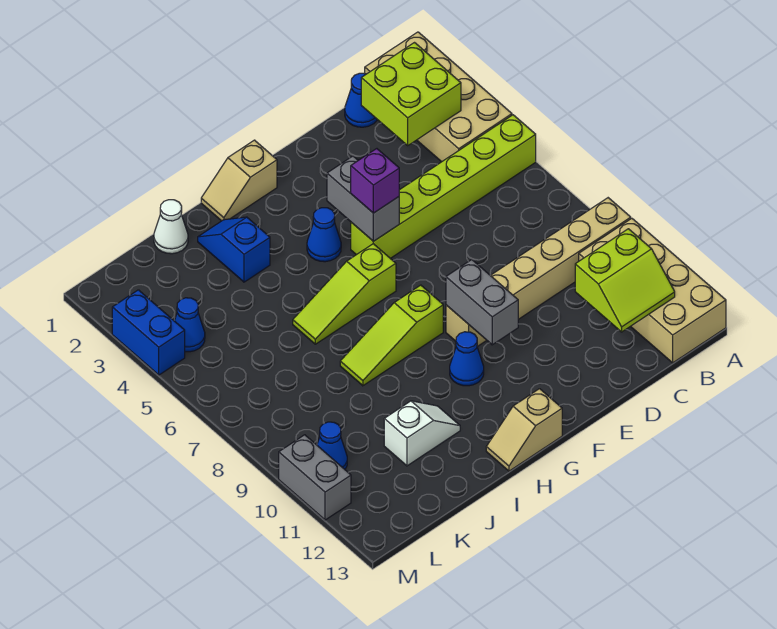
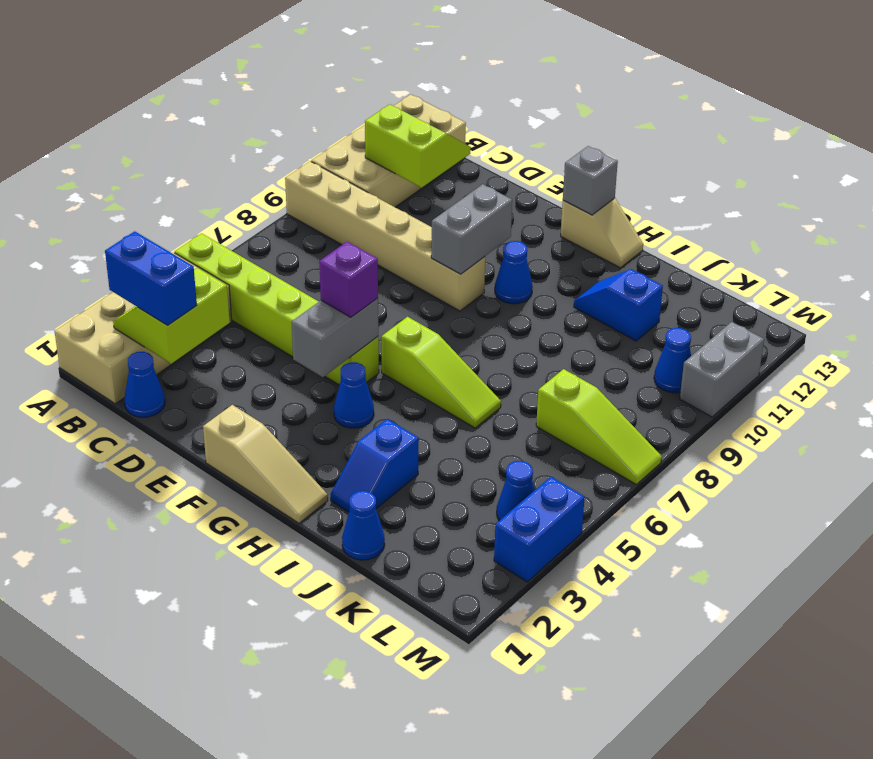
lime brick B2:C3 level 2 -> lime slope B2:C3 level 2 top C
none -> blue brick B2:C2 level 3
tan slope G1:H1 level 1 top G -> tan slope F1:H1 level 1 top F
lime slope G8:I8 level 1 top G -> lime slope K7:M7 level 1 top K
none -> grey brick G13 level 2
white slope I11:J11 level 1 top J -> blue slope I11:J11 level 1 top J
white cone J1 level 1 -> blue cone J1 level 1

